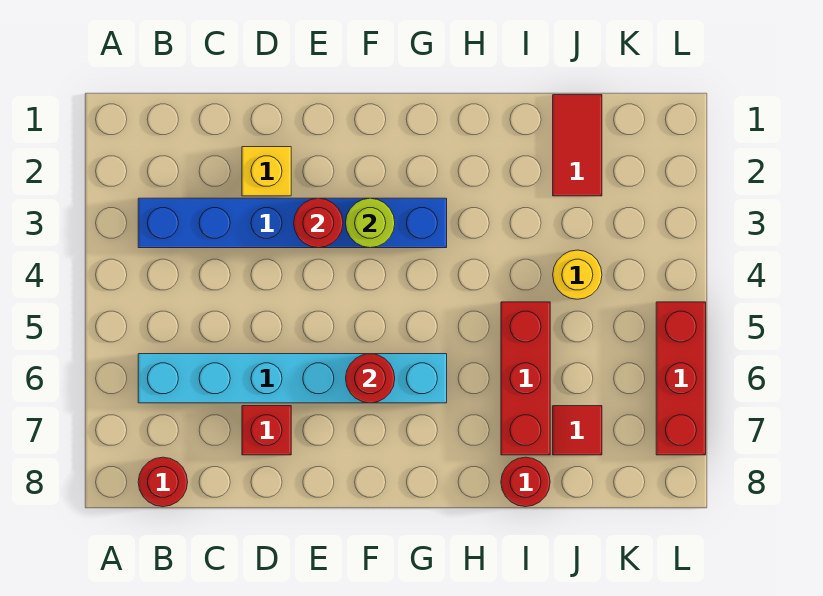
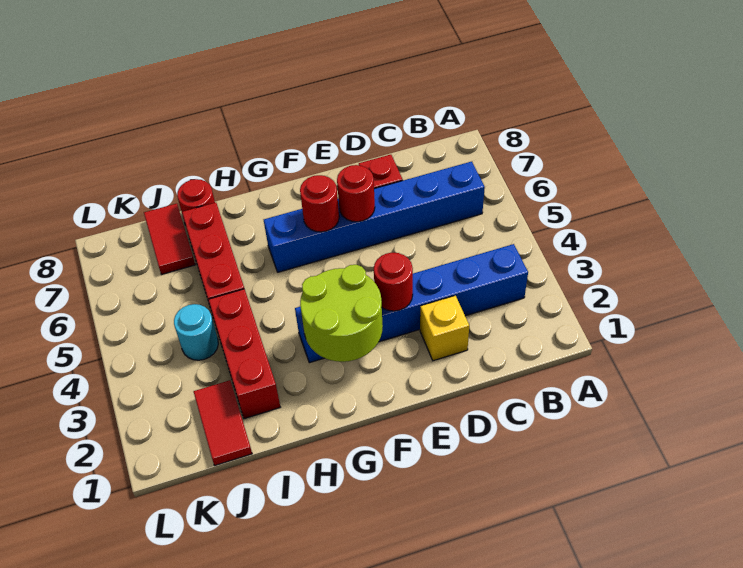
cyan brick B6:G6 level 1 -> blue brick B6:G6 level 1
red round brick B8 level 1 -> red round brick E6 level 2
lime round brick F3 level 2 -> lime round brick F2:G3 level 2
yellow round brick J4 level 1 -> cyan round brick J4 level 1
red tile J7 level 1 -> red tile J7:J8 level 1
red brick L5:L7 level 1 -> red brick I2:I4 level 1

